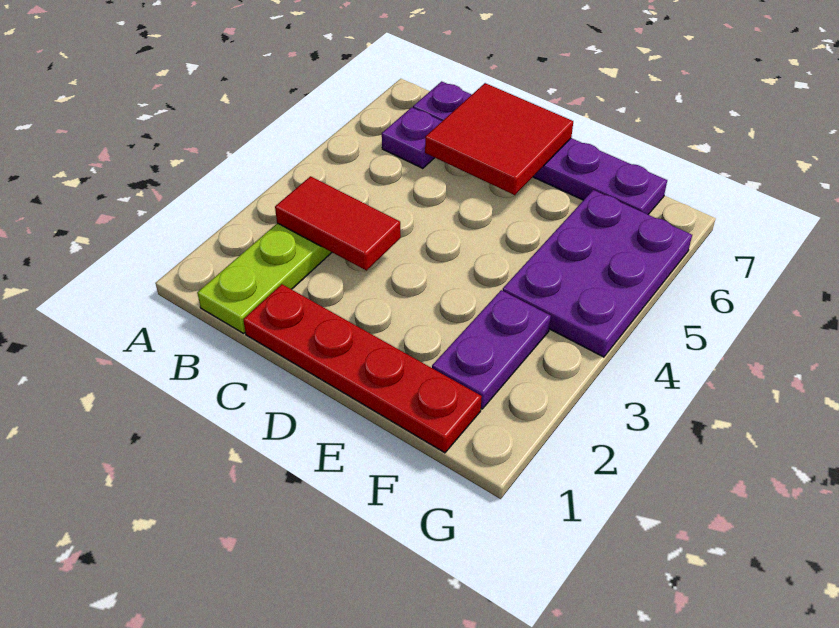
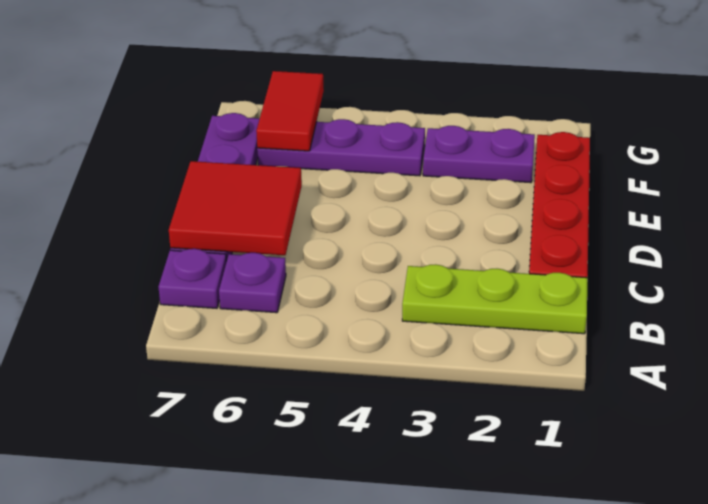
red tile B3:C3 level 2 -> red tile F6:G6 level 2
purple plate F4:G6 level 1 -> purple plate F4:F6 level 1

